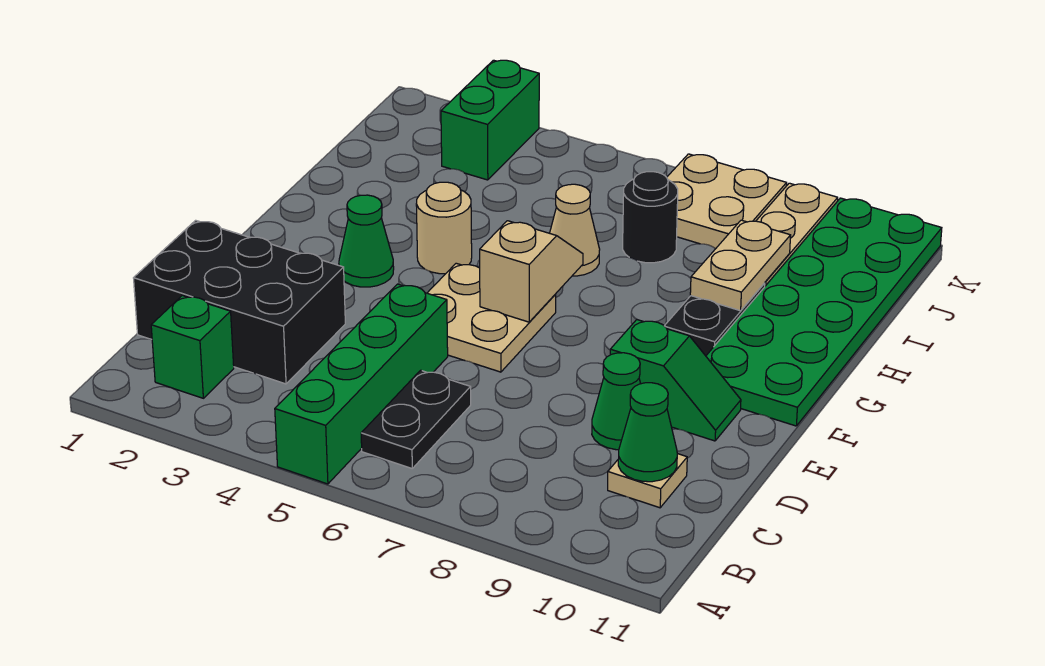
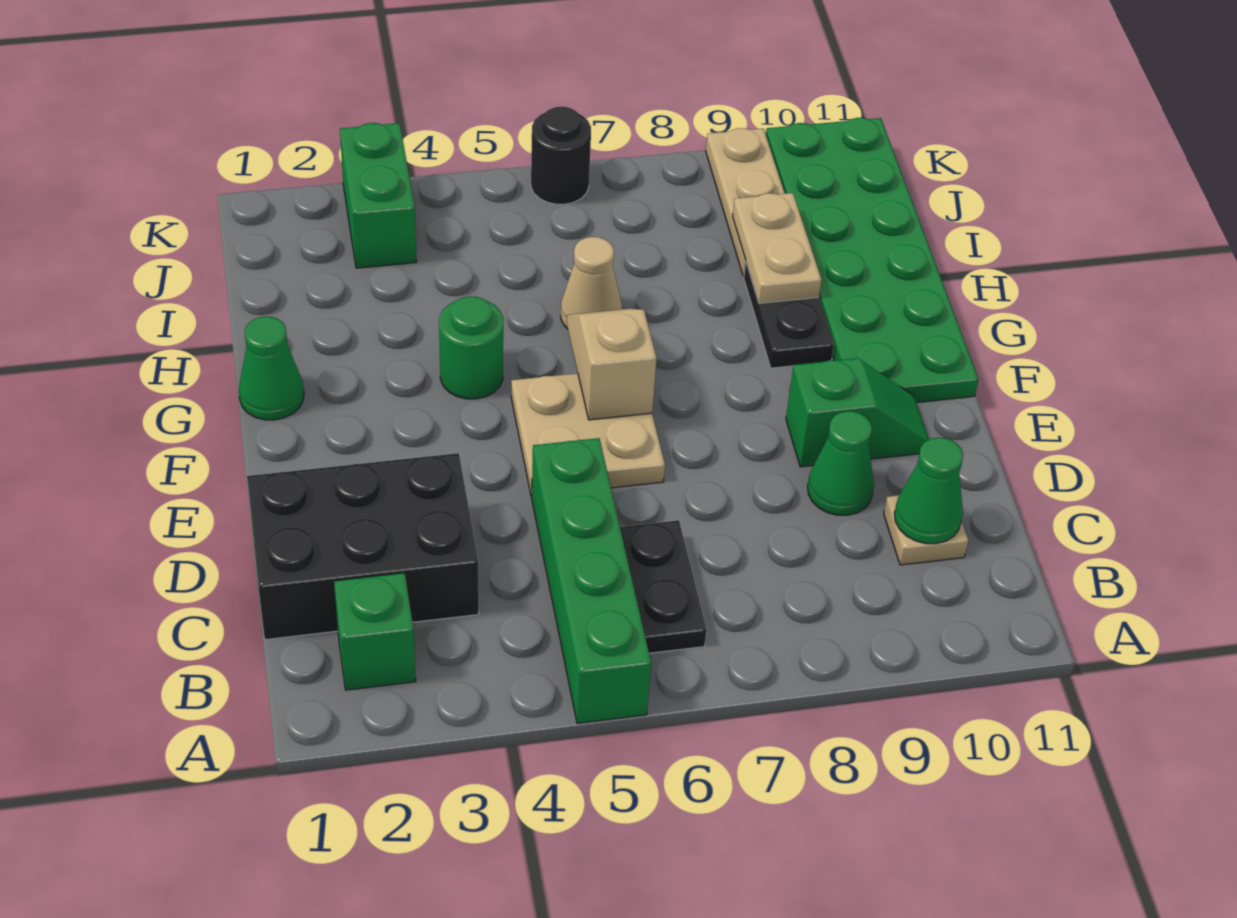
green cone F3 level 1 -> green cone G1 level 1
tan round brick G4 level 1 -> green round brick G4 level 1
black round brick I7 level 1 -> black round brick K6 level 1
tan plate J7:K8 level 1 -> none

